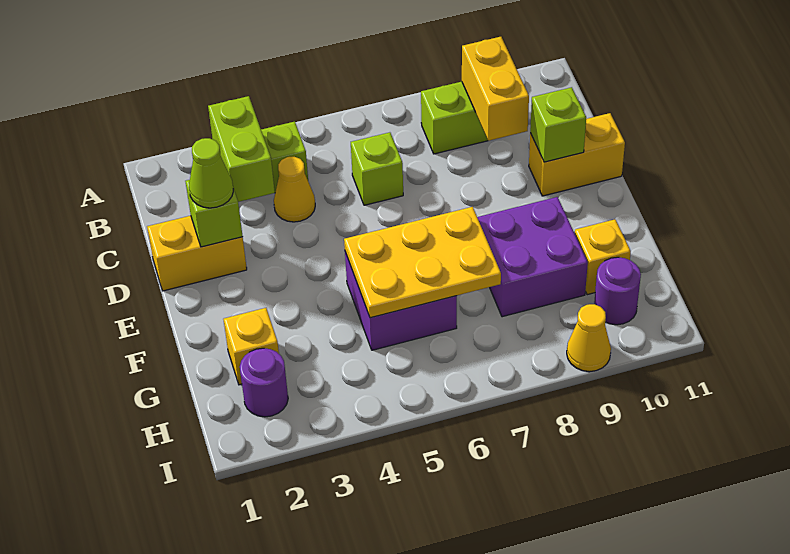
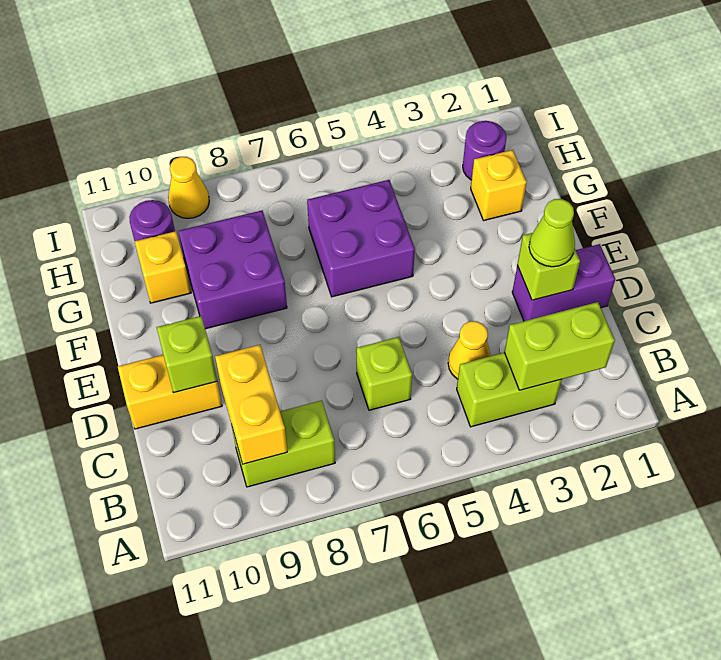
lime brick B3:C3 level 2 -> lime brick B2:B3 level 2
yellow brick D1:D2 level 1 -> purple brick D1:D2 level 1
yellow plate F5:G7 level 2 -> none

